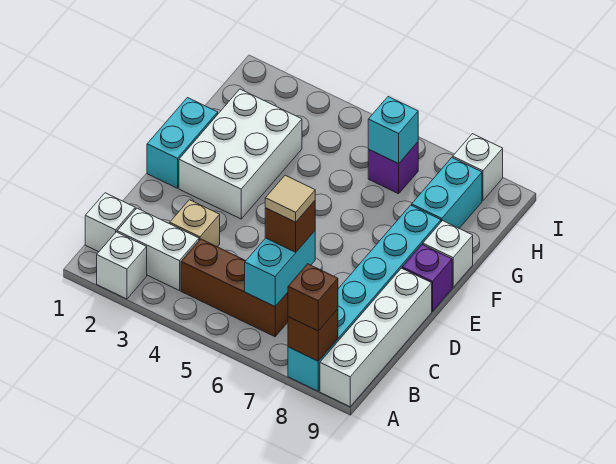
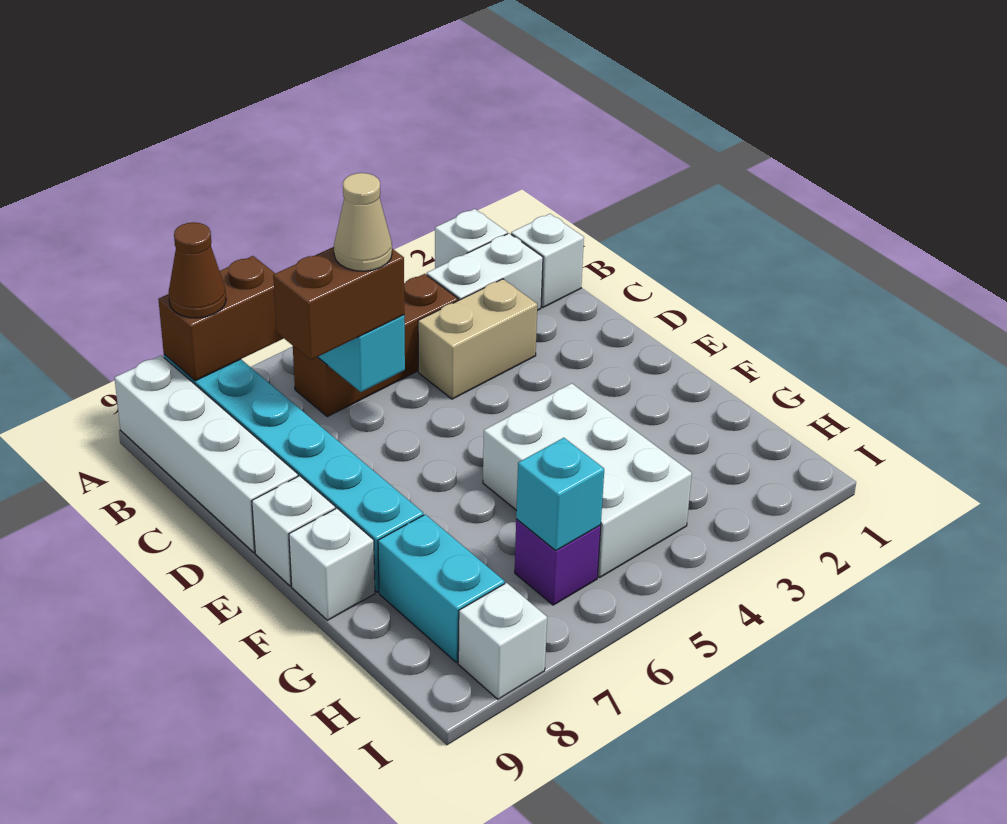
brown brick A8 level 2 -> brown brick A7:A8 level 2
brown brick A8 level 3 -> brown cone A8 level 3
tan brick C3 level 1 -> tan brick C3:C4 level 1
brown brick C6 level 3 -> brown brick C6:C7 level 3
tan tile C6 level 4 -> tan cone C6 level 4
cyan brick E1:F1 level 1 -> none
white brick E2:G3 level 1 -> white brick F4:H5 level 1
purple brick E9 level 1 -> white brick E9 level 1

